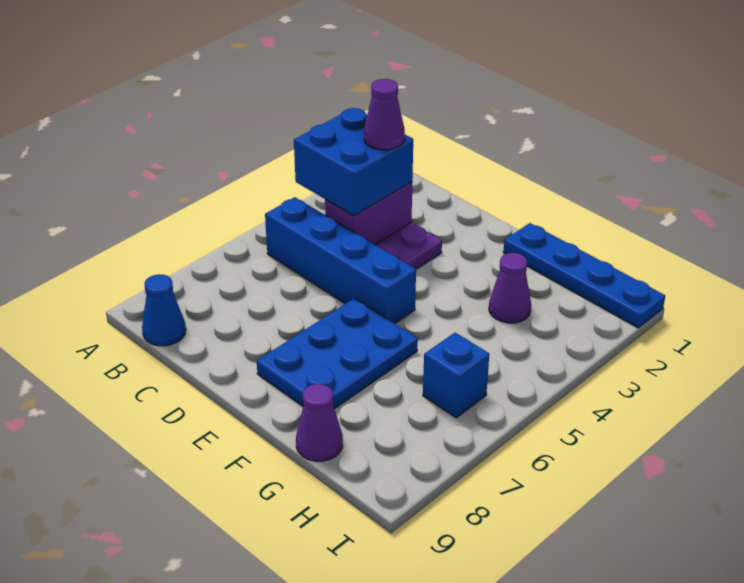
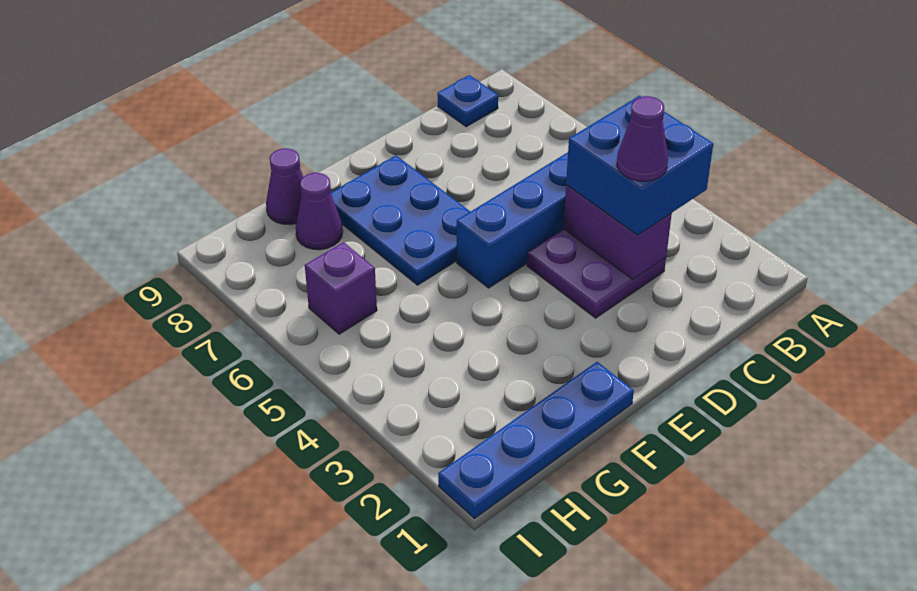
blue cone B9 level 1 -> blue plate B9 level 1
purple cone G3 level 1 -> purple cone G8 level 1
blue brick H6 level 1 -> purple brick H6 level 1

